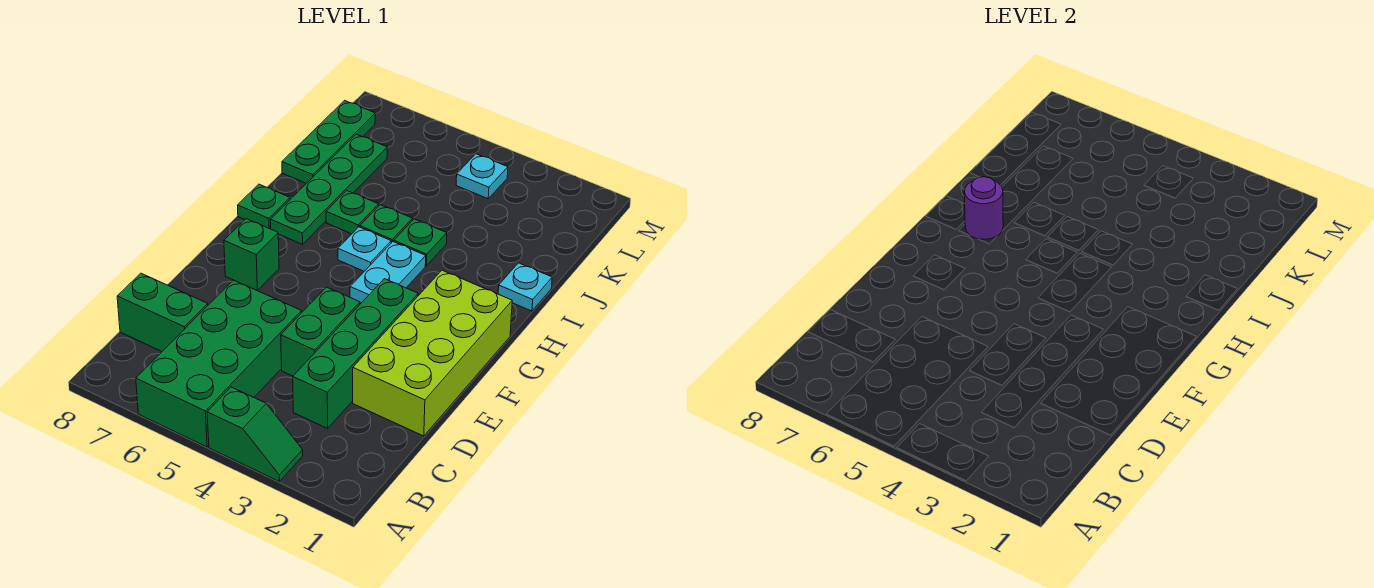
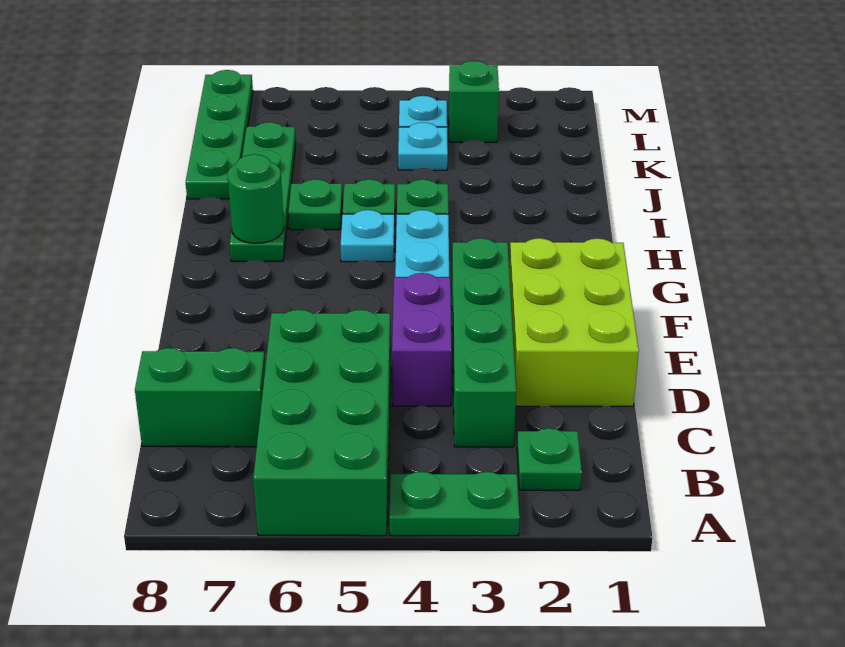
green slope A3:A4 level 1 top 4 -> green plate A3:A4 level 1
lime brick D1:G2 level 1 -> lime brick D1:F2 level 1
green brick D4:E4 level 1 -> purple brick D4:E4 level 1
green brick F7 level 1 -> green brick L3 level 1
purple round brick H7 level 2 -> green round brick H7 level 2
green plate H8 level 1 -> green plate B2 level 1
cyan plate I1 level 1 -> cyan plate K4 level 1
green plate J8:L8 level 1 -> green plate J8:M8 level 1

